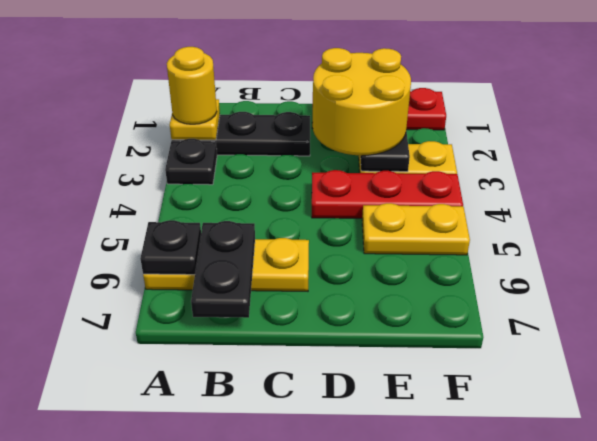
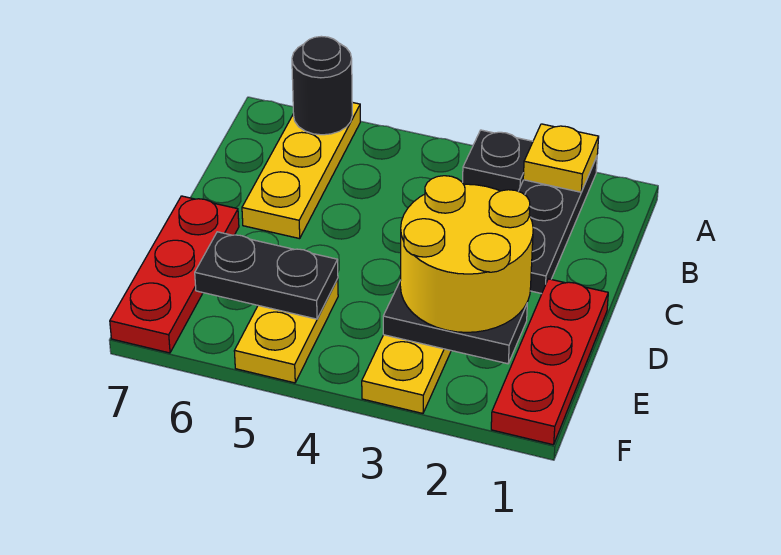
yellow round brick A2 level 3 -> none
black plate A6 level 2 -> black round brick A6 level 2
black plate B6:B7 level 2 -> black plate E5:E6 level 2
red plate D4:F4 level 1 -> red plate D7:F7 level 1

